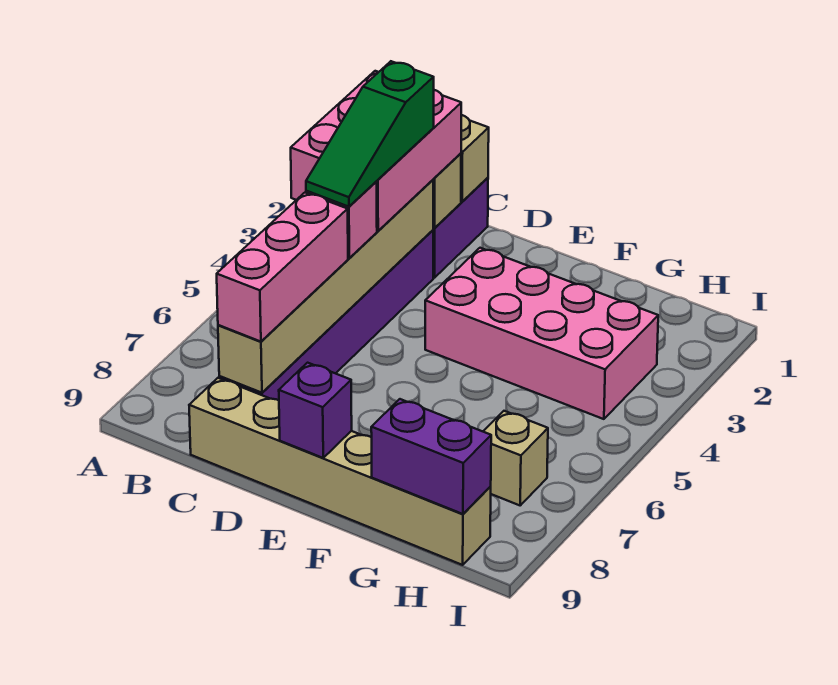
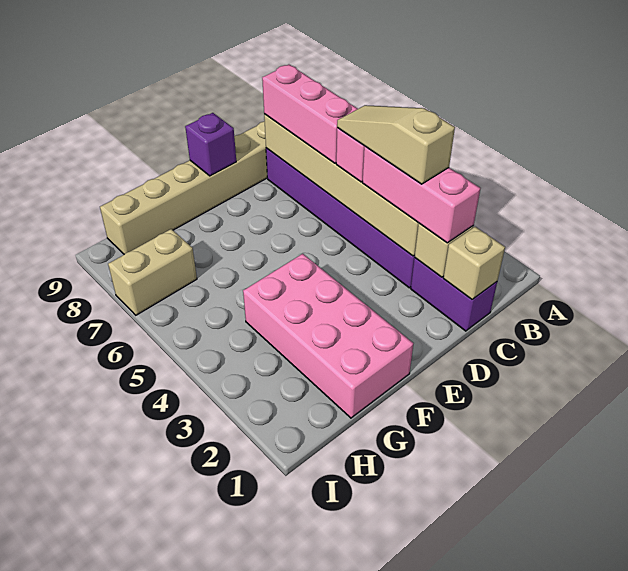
pink brick B2:C4 level 3 -> pink brick C2:C4 level 3
green slope C3:C5 level 4 top 3 -> tan slope C3:C5 level 4 top 3
pink brick E3:H4 level 1 -> pink brick F1:G4 level 1
purple brick G9:H9 level 2 -> none
tan brick H7 level 1 -> tan brick H7:I7 level 1

